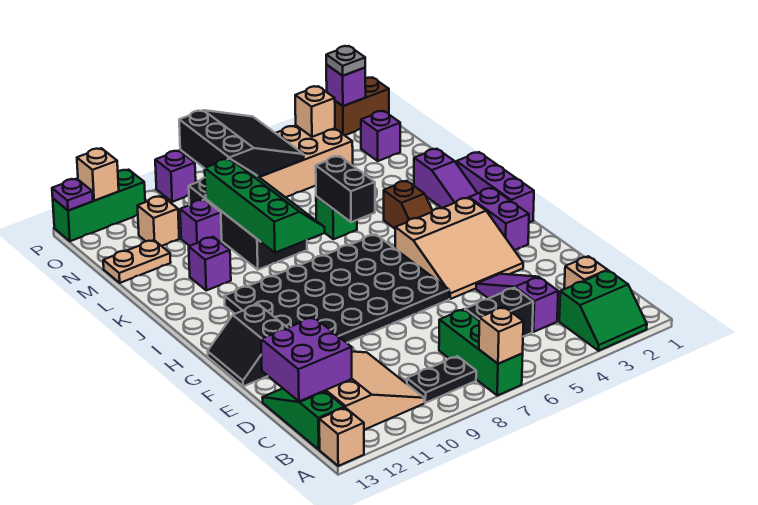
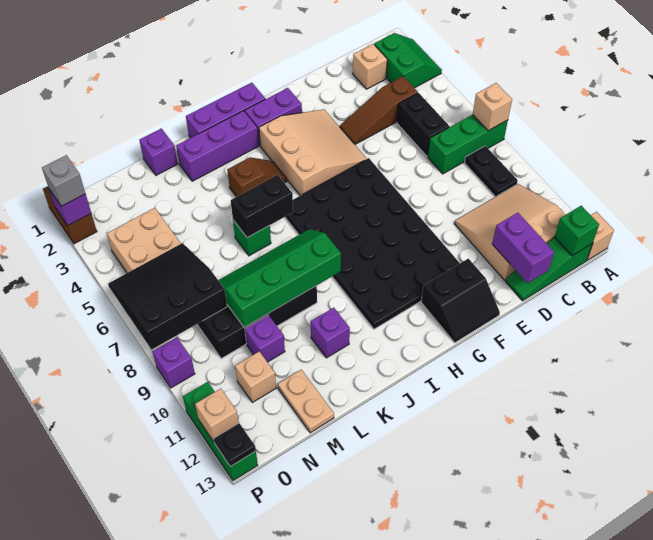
none -> green brick B13 level 2
purple slope C4:E4 level 1 top C -> brown slope C4:E4 level 1 top C
purple brick C12:D13 level 2 -> purple brick D12:D13 level 2
purple slope I2:K2 level 1 top K -> purple brick I2:K2 level 1
purple brick N2 level 1 -> purple brick L1 level 1
tan brick O4 level 2 -> none
grey plate P2 level 3 -> grey brick P2 level 3
purple plate P13 level 2 -> black plate P13 level 2

